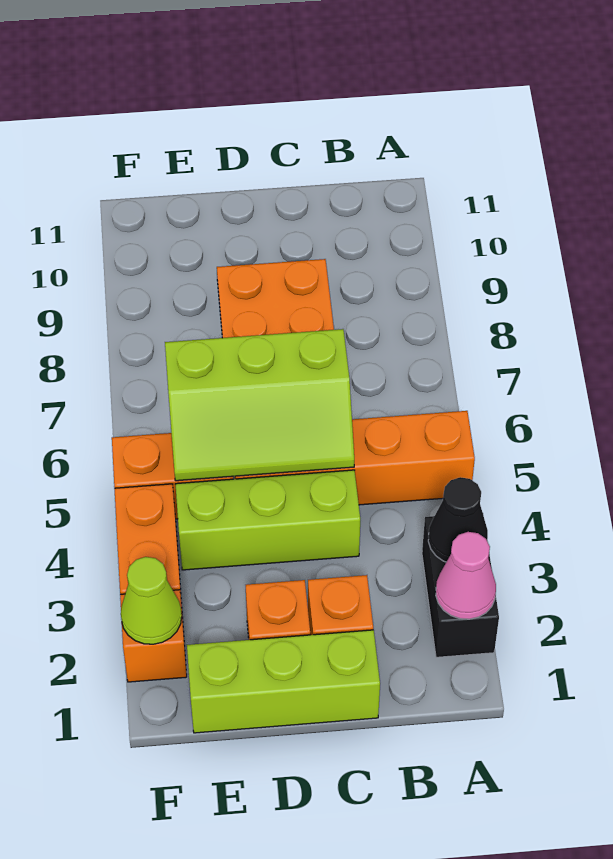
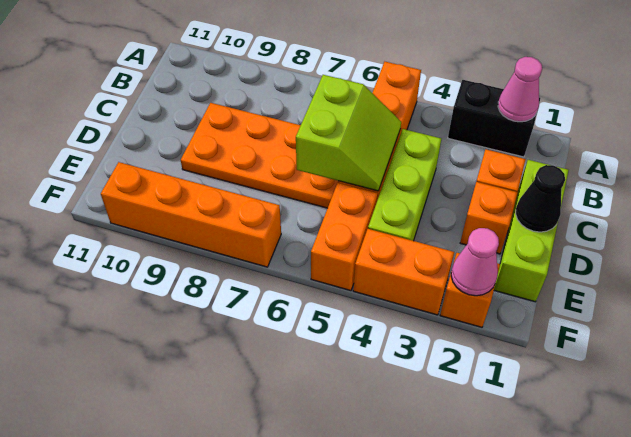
black cone A3 level 2 -> black cone D1 level 2
lime slope C5:E6 level 2 top 6 -> lime slope C5:D6 level 2 top 6
lime cone F2 level 2 -> pink cone F2 level 2
none -> orange brick F7:F10 level 1

